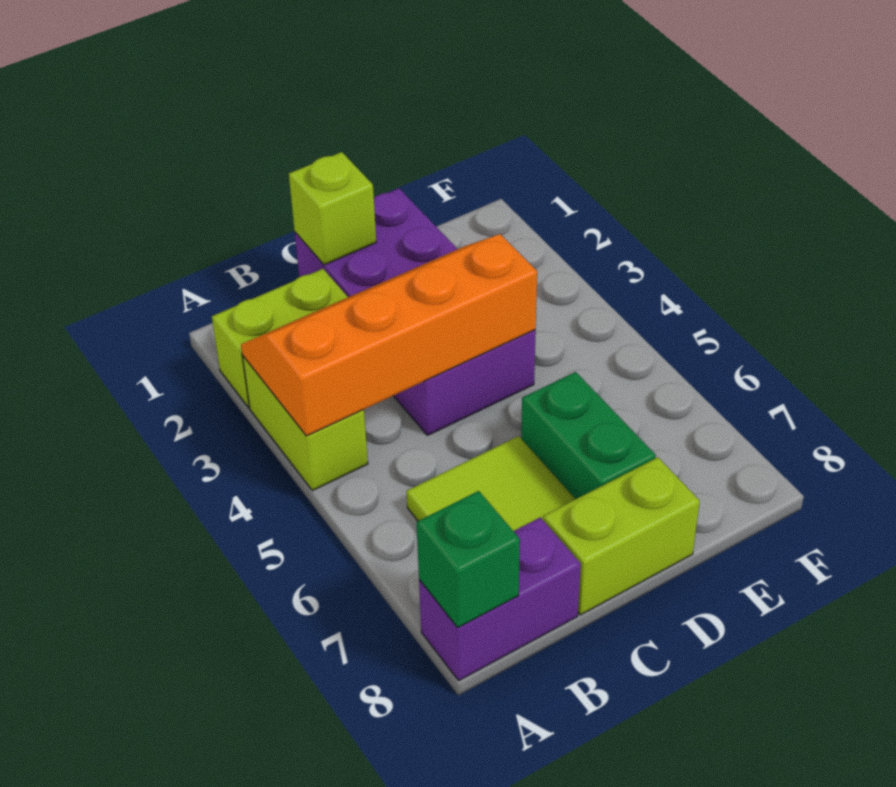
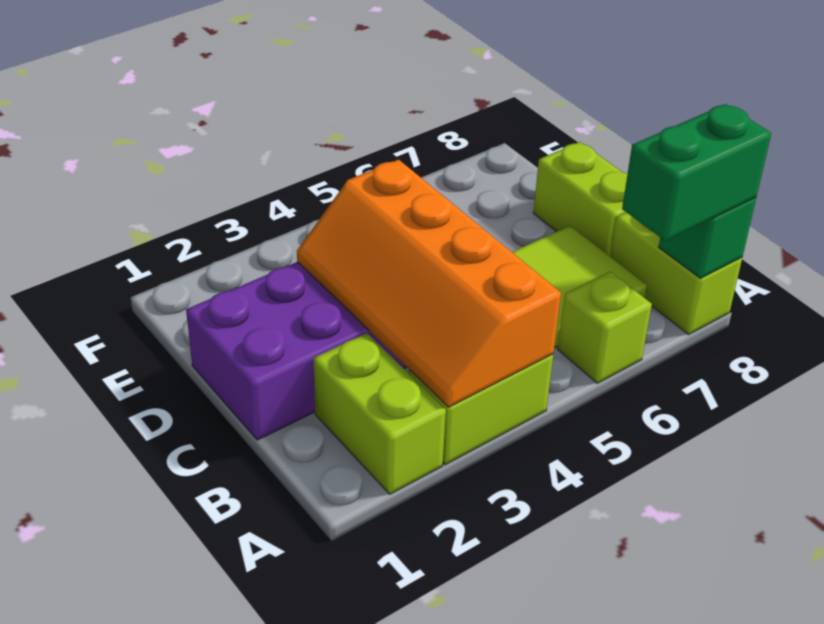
purple brick A8:B8 level 1 -> lime brick A8:B8 level 1
lime brick C1 level 2 -> lime brick A6 level 1
green brick D6:D7 level 1 -> green brick A7:A8 level 3

